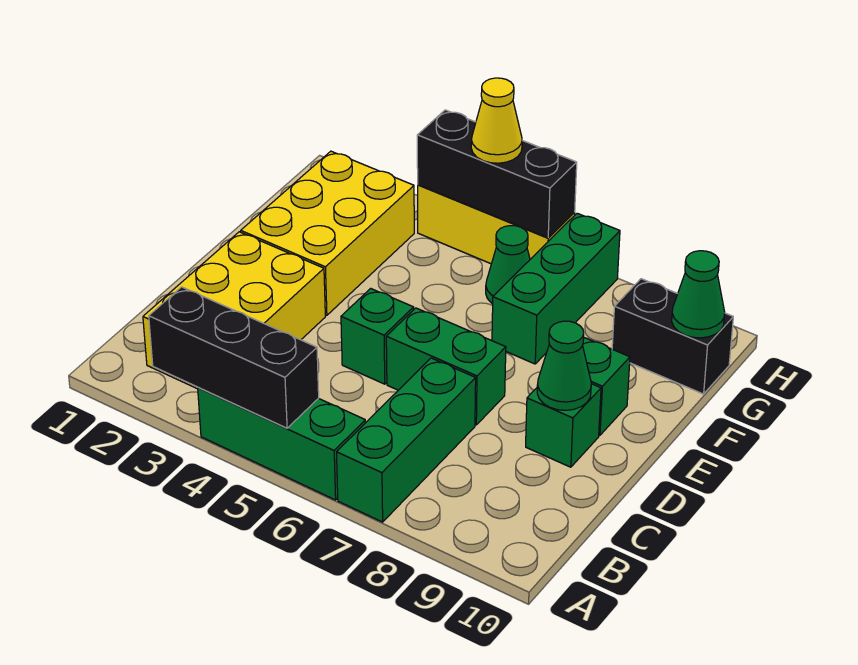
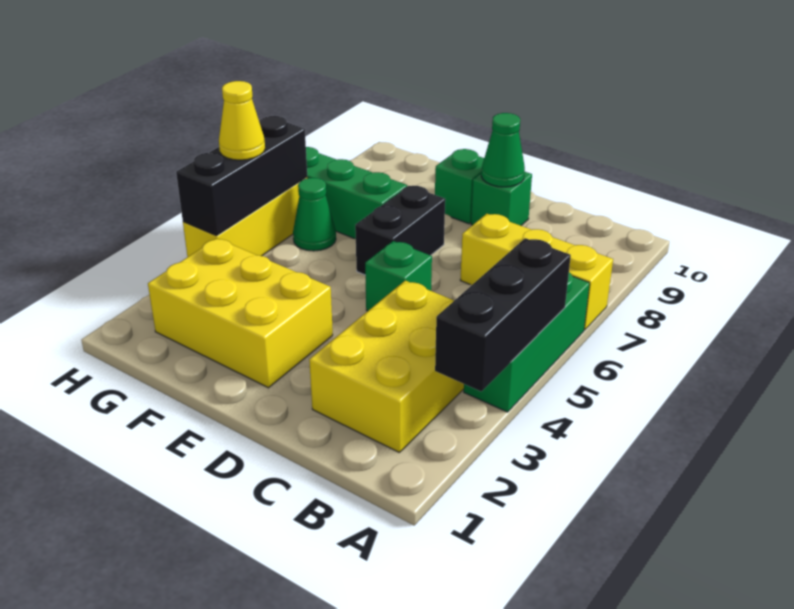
green brick A7:C7 level 1 -> yellow brick A7:C7 level 1
yellow brick B2:D3 level 1 -> yellow brick B2:C4 level 1
green brick D6:D7 level 1 -> none
black brick G9:G10 level 1 -> black brick E6:E7 level 1
green cone G10 level 2 -> none

